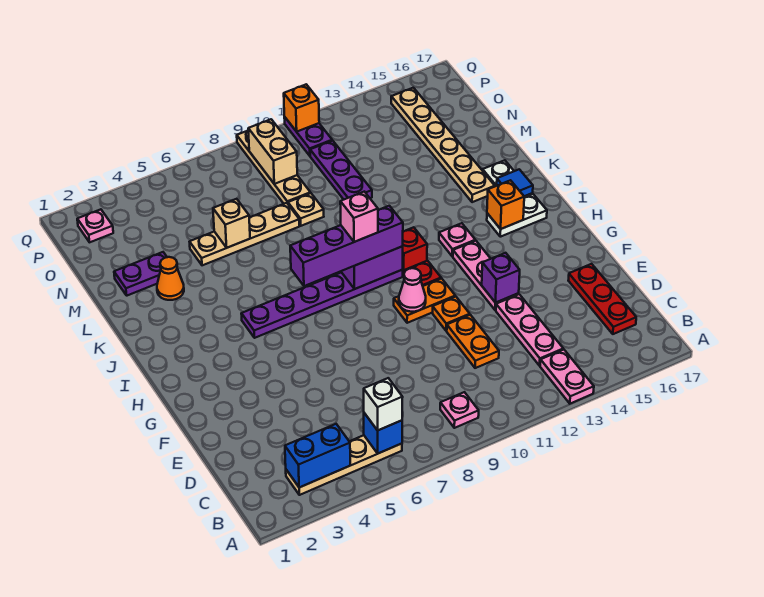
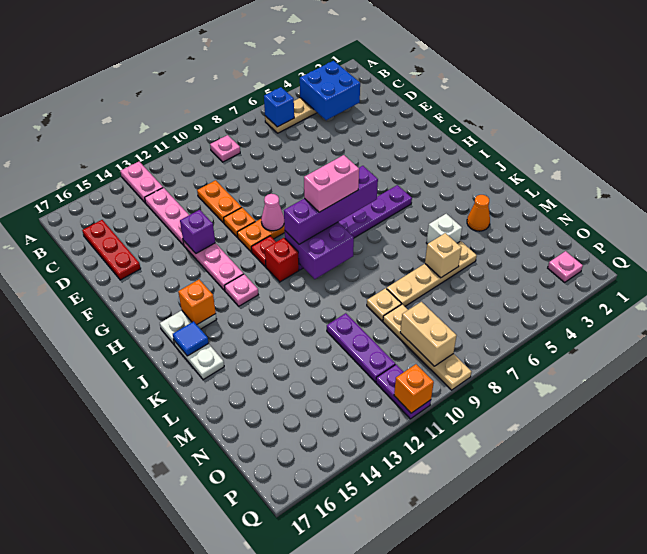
blue brick B3:B4 level 2 -> blue brick B3:C4 level 2
white brick B6 level 3 -> white brick L5 level 1
pink brick I9 level 4 -> pink brick I8:I9 level 4
tan plate K15:P15 level 1 -> none
purple plate M2:M3 level 1 -> none

